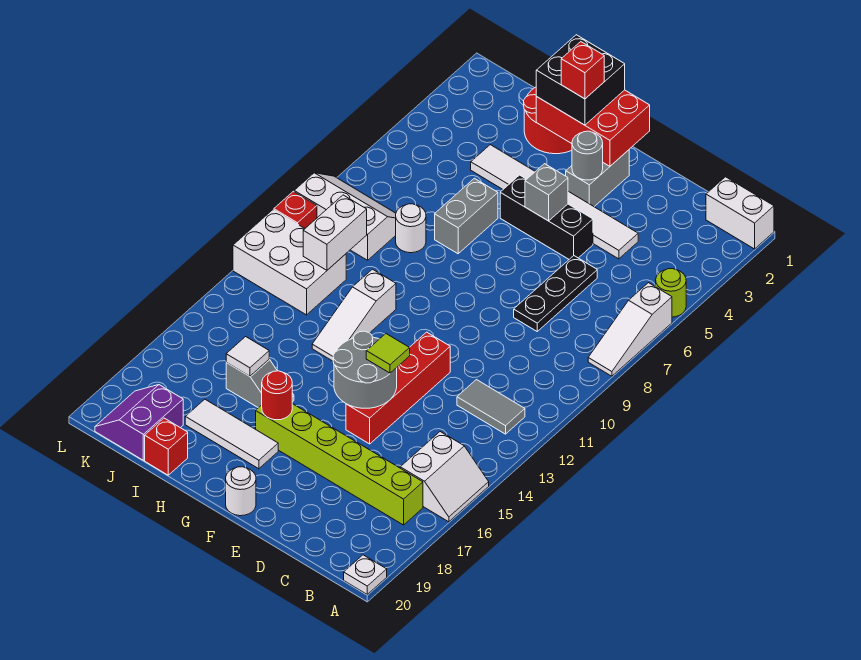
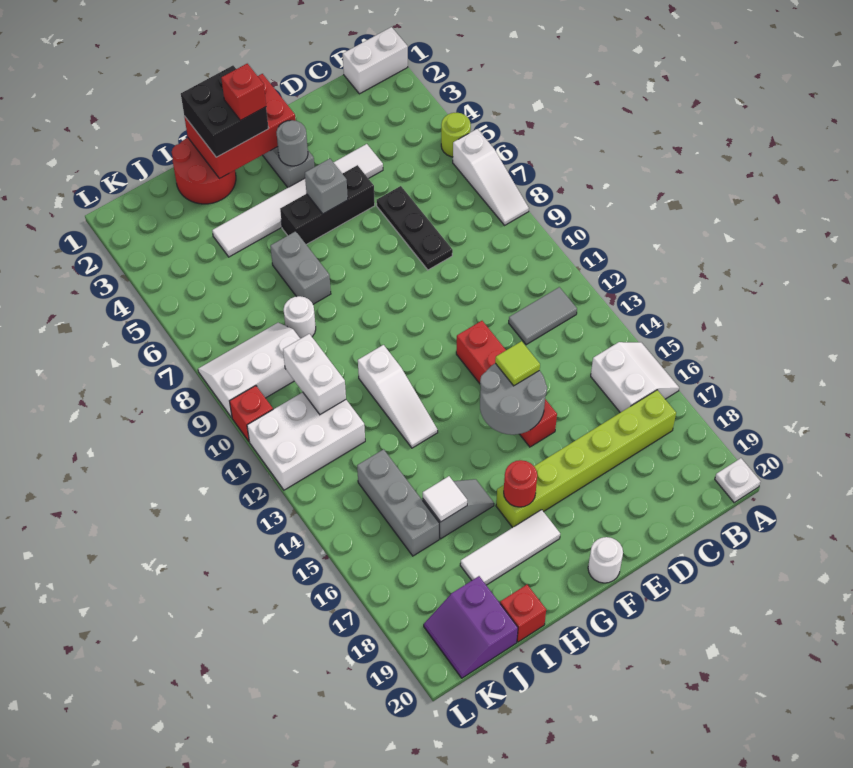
none -> grey brick J14:J16 level 1

